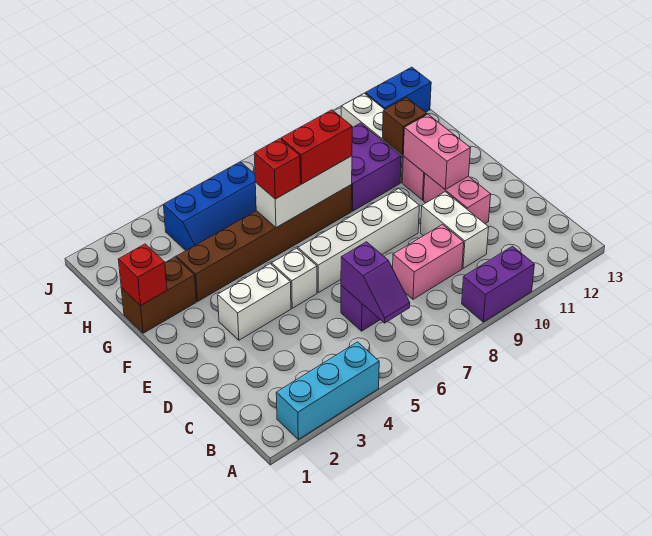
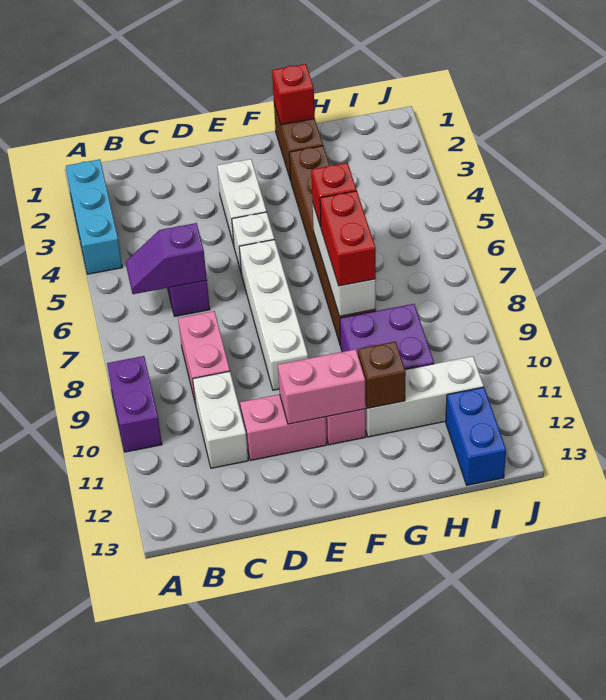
white brick C10:D10 level 1 -> white brick C10:C11 level 1
blue slope H4:I6 level 1 top I -> none

